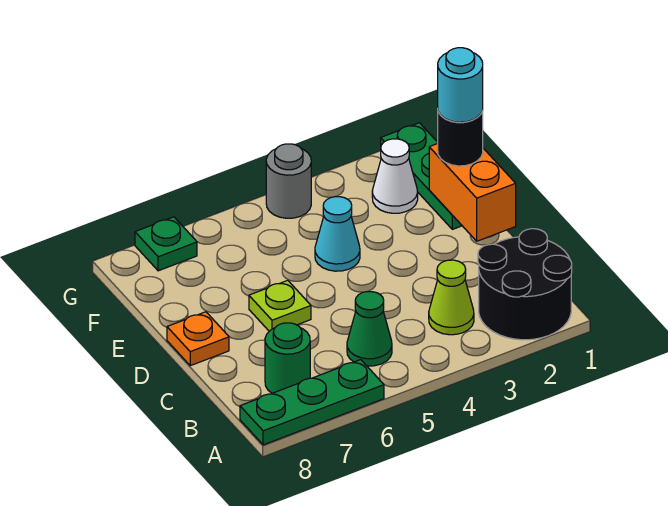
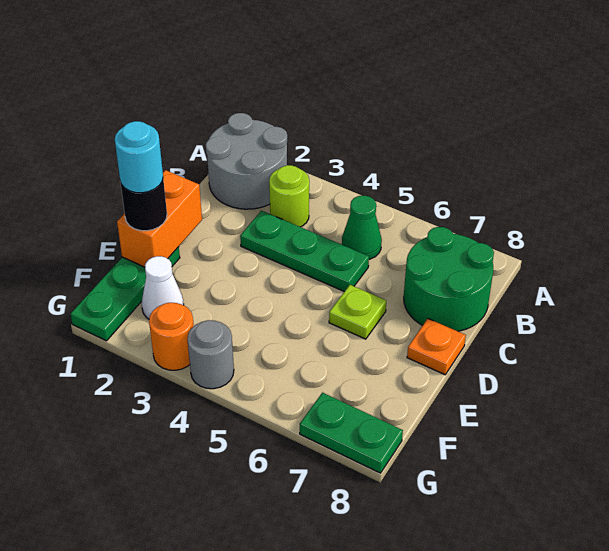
black round brick A1:B2 level 1 -> grey round brick A1:B2 level 1
green plate A6:A8 level 1 -> green plate C3:C5 level 1
lime cone B3 level 1 -> lime round brick B3 level 1
green round brick B7 level 1 -> green round brick B7:C8 level 1
cyan cone E4 level 1 -> none
none -> orange round brick G3 level 1
green plate G7 level 1 -> green plate G7:G8 level 1

